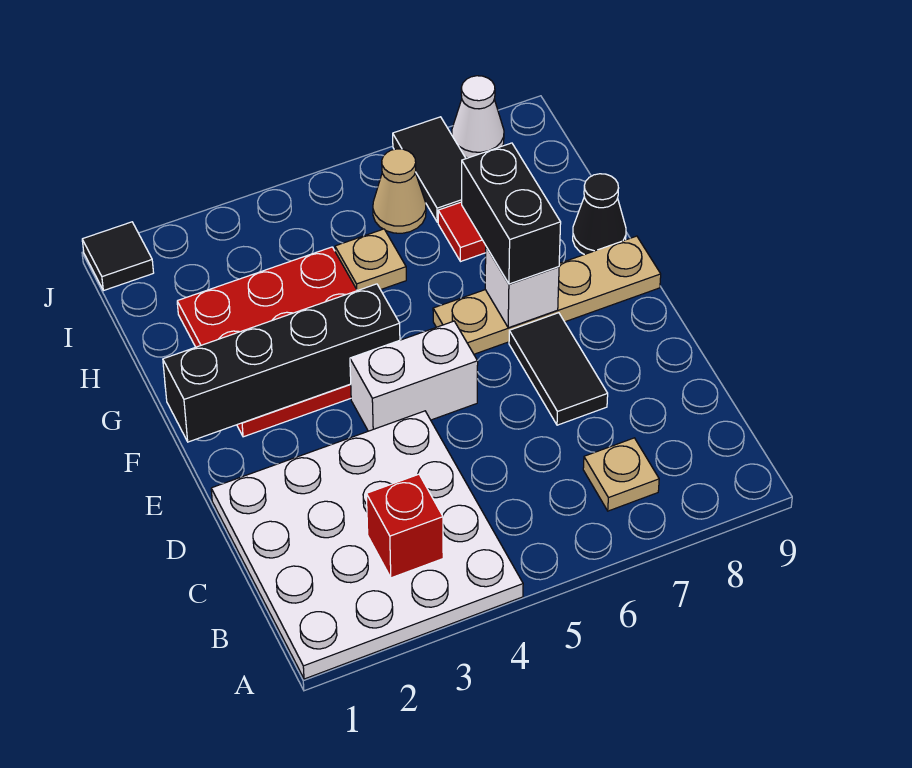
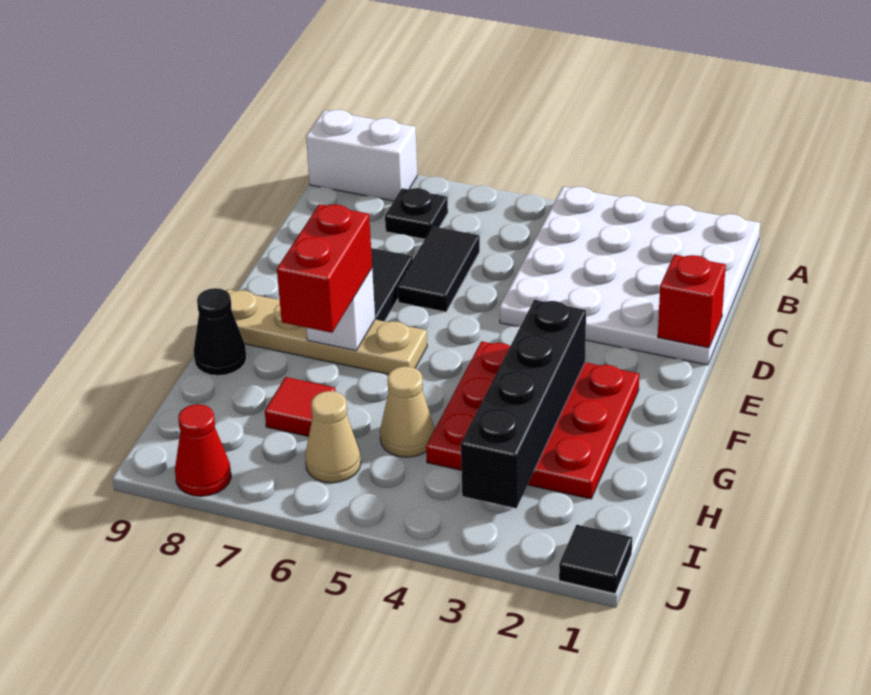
red brick B3 level 2 -> red brick D1 level 2
tan plate B7 level 1 -> black plate B7 level 1
white brick E4:E5 level 1 -> white brick A8:A9 level 1
black brick F1:F4 level 2 -> black brick F3:I3 level 2
black brick F7:G7 level 3 -> red brick F7:G7 level 3
tan plate H5 level 1 -> tan cone H5 level 1
black tile I7:J7 level 1 -> black tile C6:D6 level 1
white cone J8 level 1 -> red cone J8 level 1

